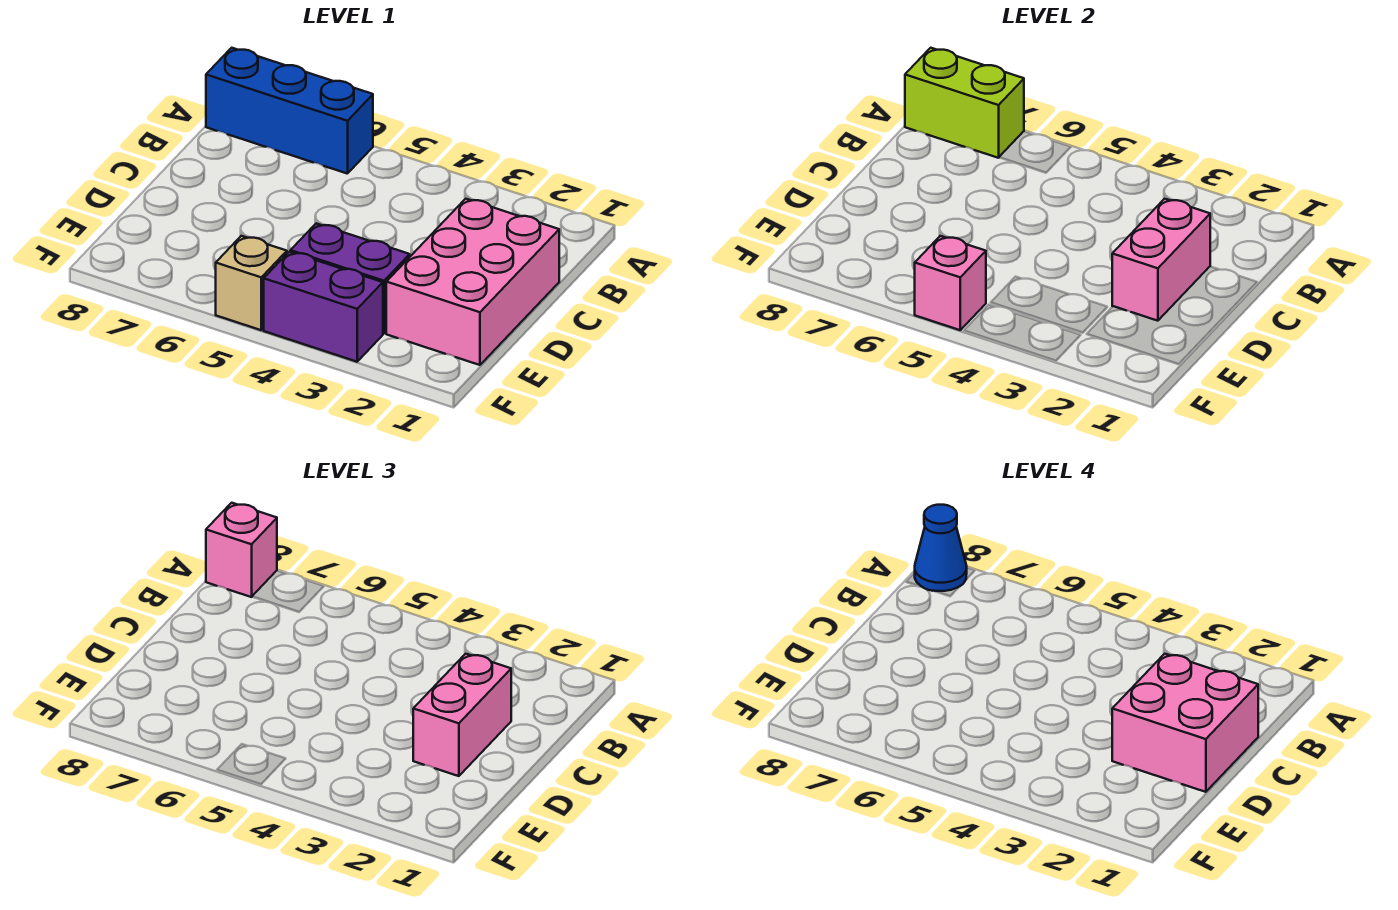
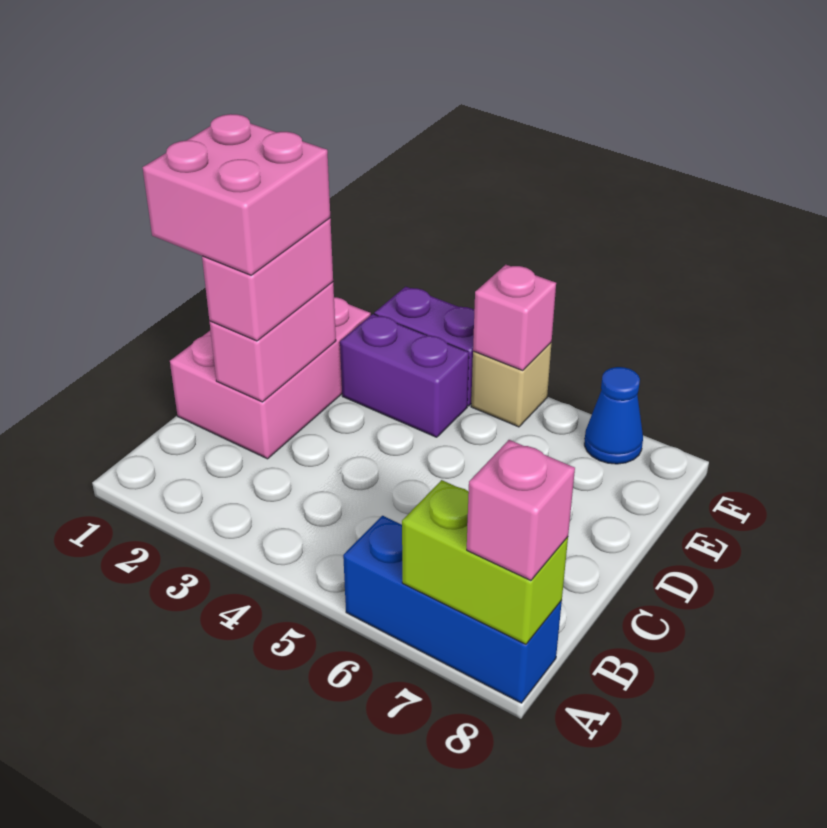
blue cone A8 level 4 -> blue cone F7 level 1

